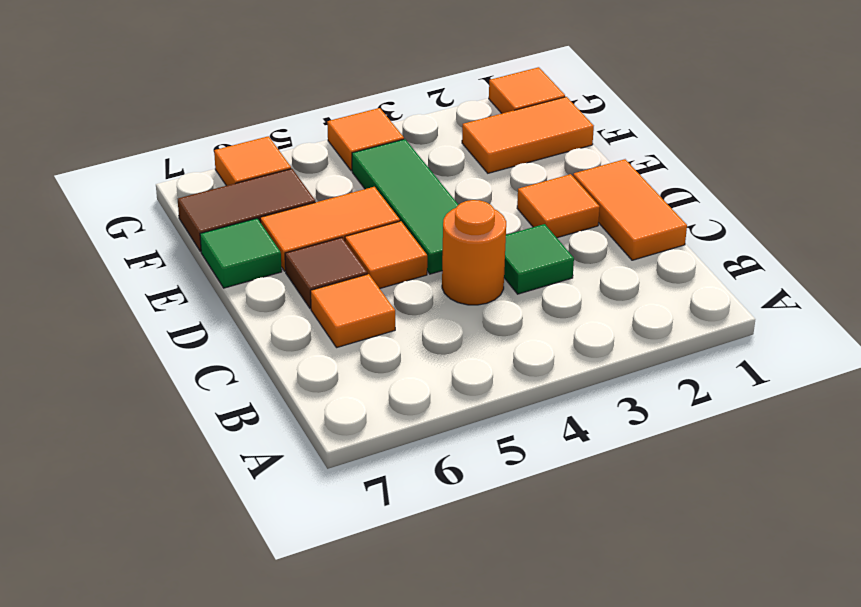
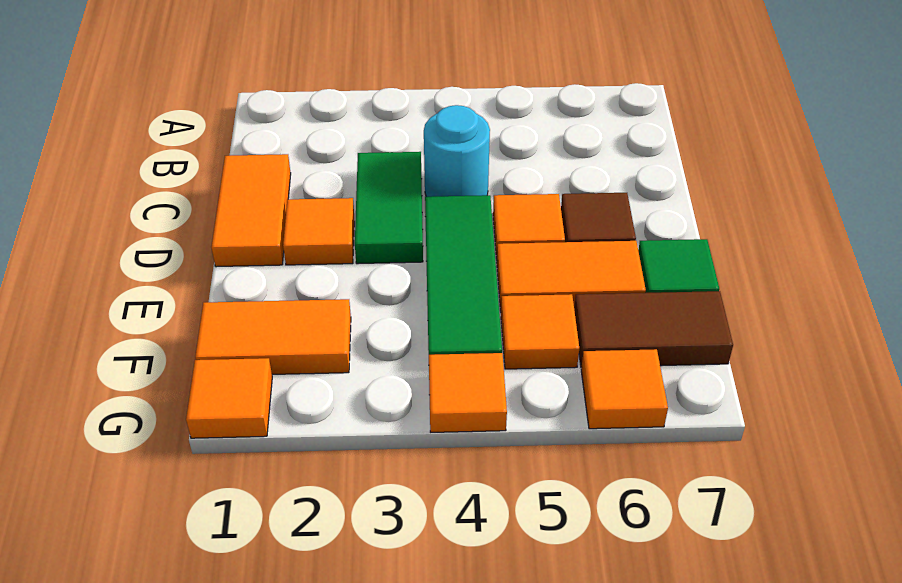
green tile C3 level 1 -> green tile C3:D3 level 1
orange round brick C4 level 1 -> cyan round brick C4 level 1
orange tile C6 level 1 -> orange tile F5 level 1

